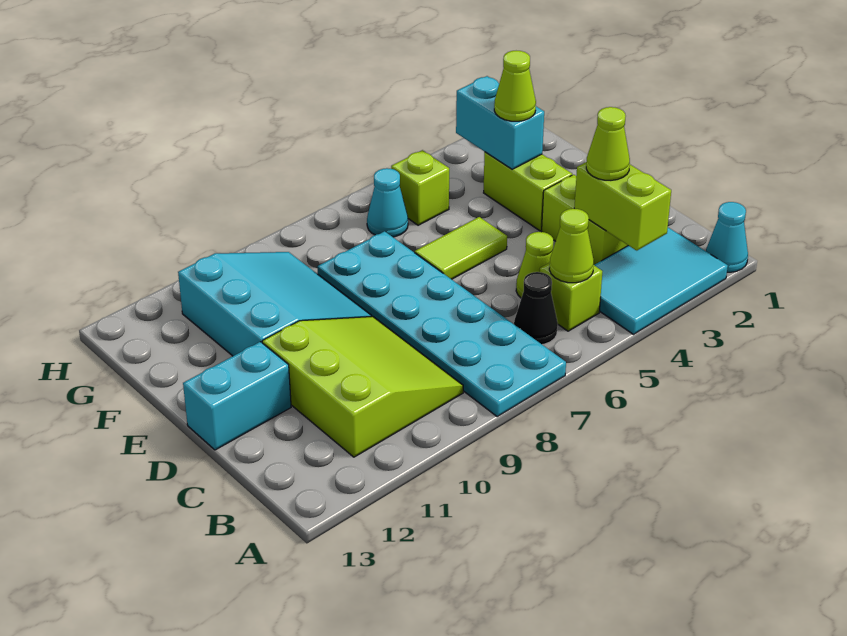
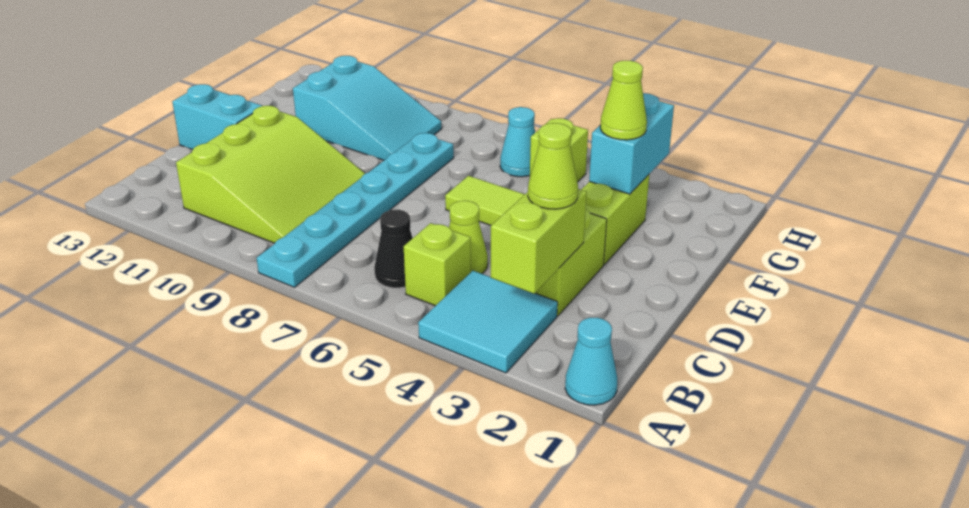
cyan tile A2:B4 level 1 -> cyan tile A3:B4 level 1
cyan plate A7:F8 level 1 -> cyan plate A8:F8 level 1
lime cone B5 level 2 -> none
cyan slope E9:G11 level 1 top 11 -> cyan slope F9:G11 level 1 top 11

